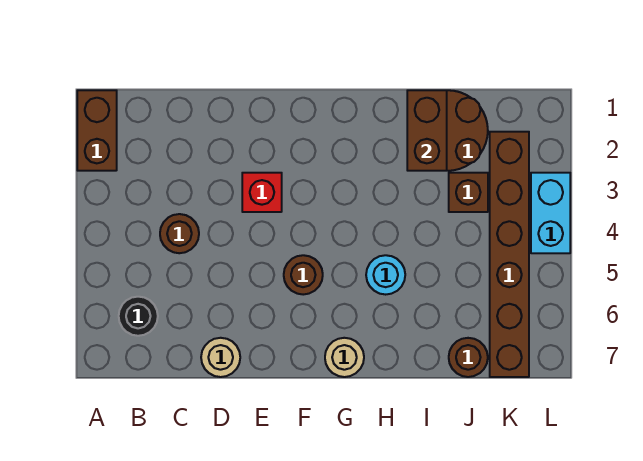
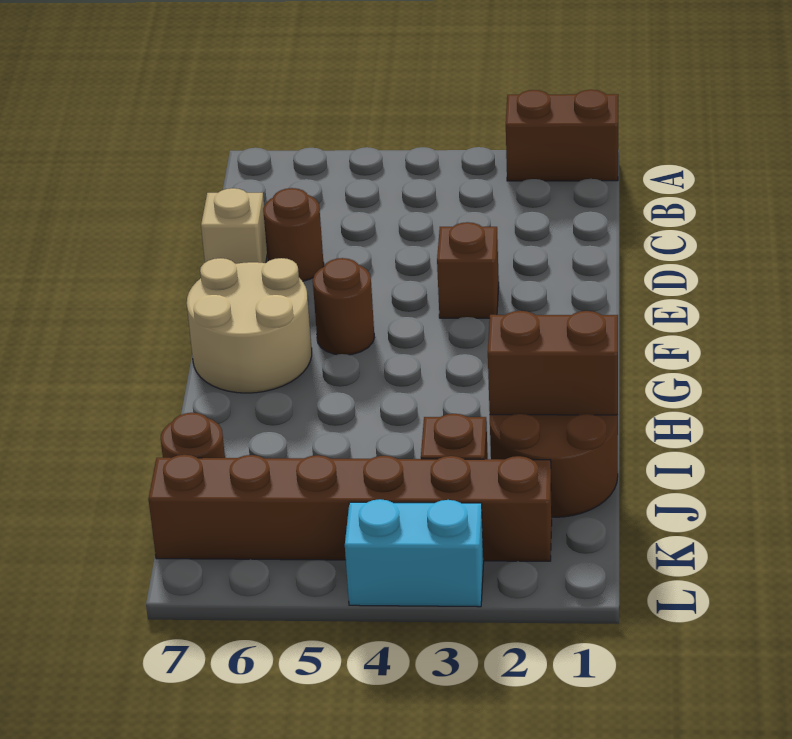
black round brick B6 level 1 -> none
brown round brick C4 level 1 -> brown round brick D6 level 1
tan round brick D7 level 1 -> tan brick D7 level 1
red brick E3 level 1 -> brown brick E3 level 1
tan round brick G7 level 1 -> tan round brick F6:G7 level 1
cyan round brick H5 level 1 -> none

